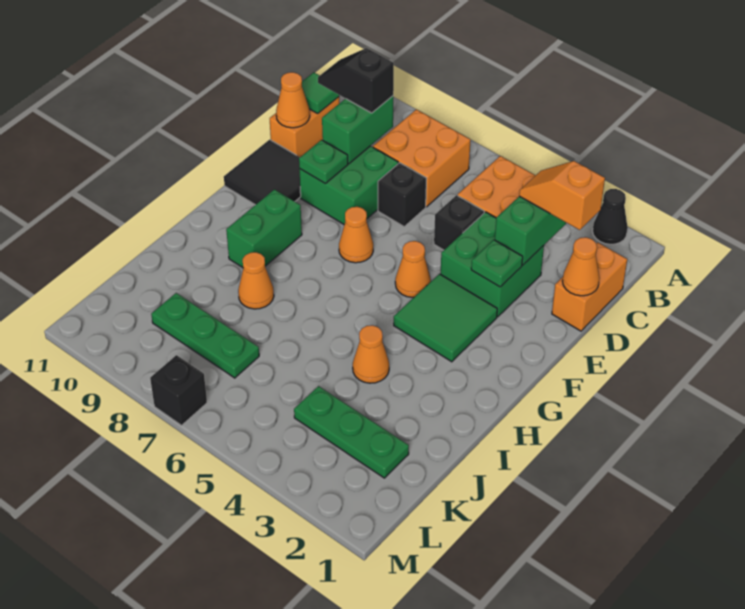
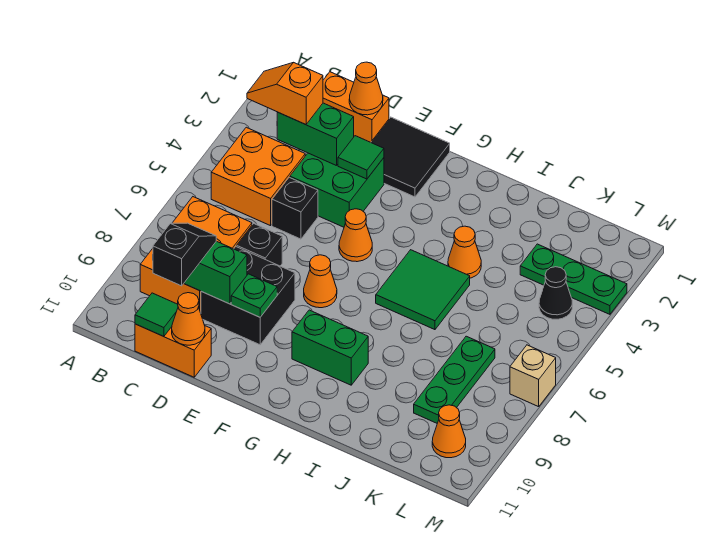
black cone A2 level 1 -> black cone L4 level 1
orange brick B7:C8 level 1 -> orange brick B7:C9 level 1
orange slope C2:C3 level 3 top 2 -> orange slope B3:C3 level 3 top C
black slope C9:C10 level 3 top 9 -> black slope C9:C10 level 3 top 10
green brick D8:E9 level 1 -> black brick D8:E9 level 1
green plate E3 level 2 -> green tile E3 level 2
black tile E10:F11 level 1 -> black tile E1:F2 level 1
green tile F3:G4 level 1 -> green tile H5:I6 level 1
orange cone I8 level 1 -> orange cone L10 level 1
green plate K2:K4 level 1 -> green plate K3:M3 level 1
black brick M7 level 1 -> tan brick M7 level 1

